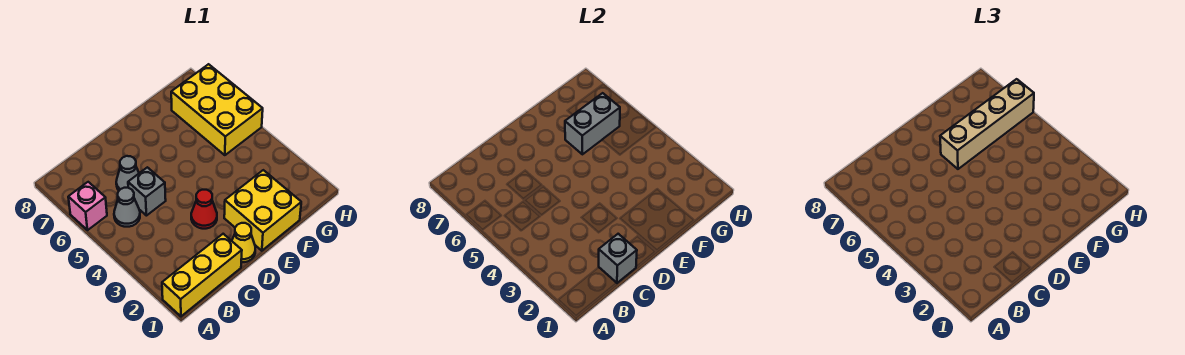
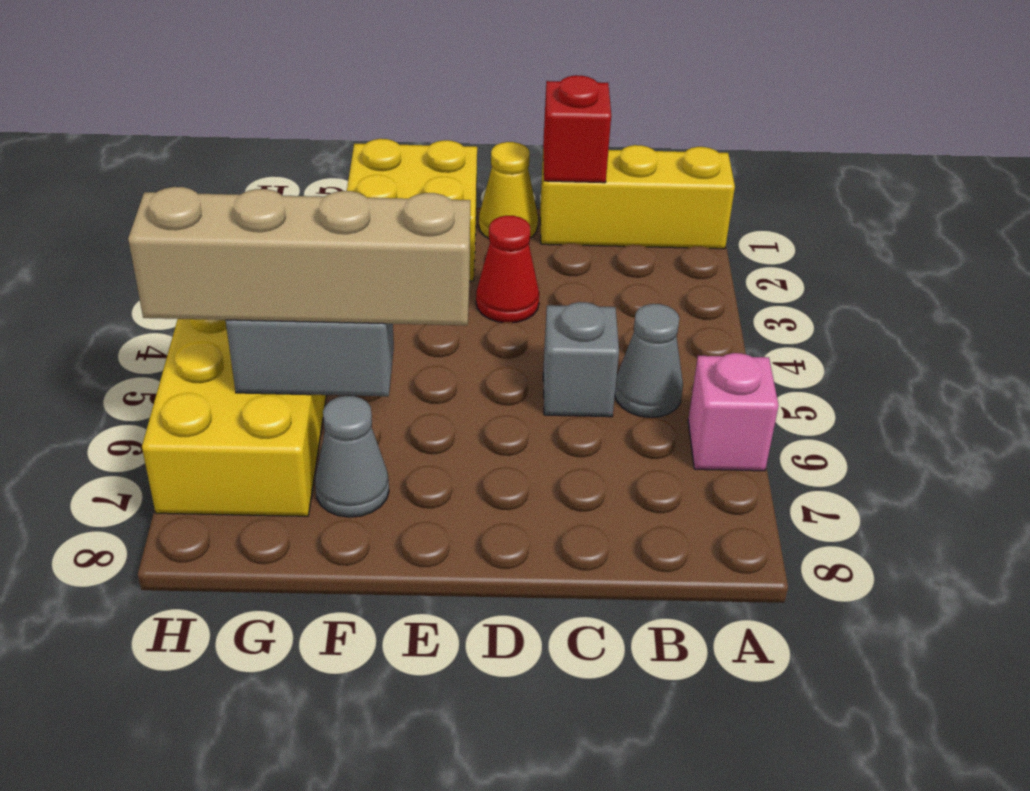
grey brick C1 level 2 -> red brick C1 level 2
grey cone C6 level 1 -> grey cone F7 level 1

